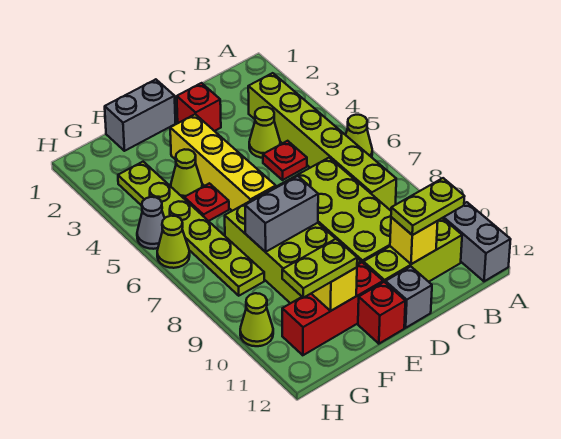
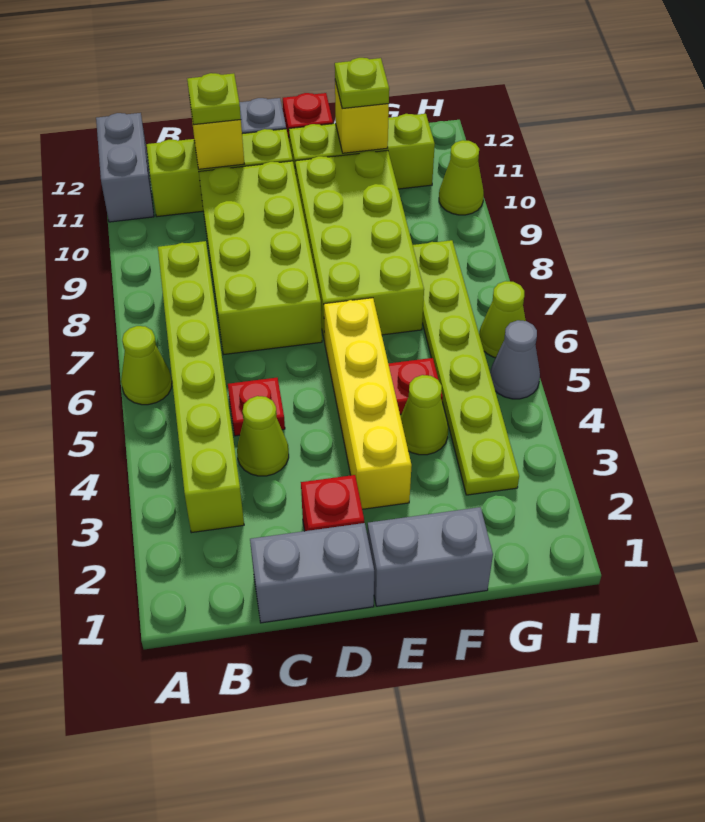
lime plate B11:C11 level 3 -> lime plate C11 level 3
grey brick E8:F8 level 2 -> grey brick C1:D1 level 1
red brick E11:G11 level 1 -> lime brick E11:G11 level 1
lime plate F11:G11 level 3 -> lime plate F11 level 3

